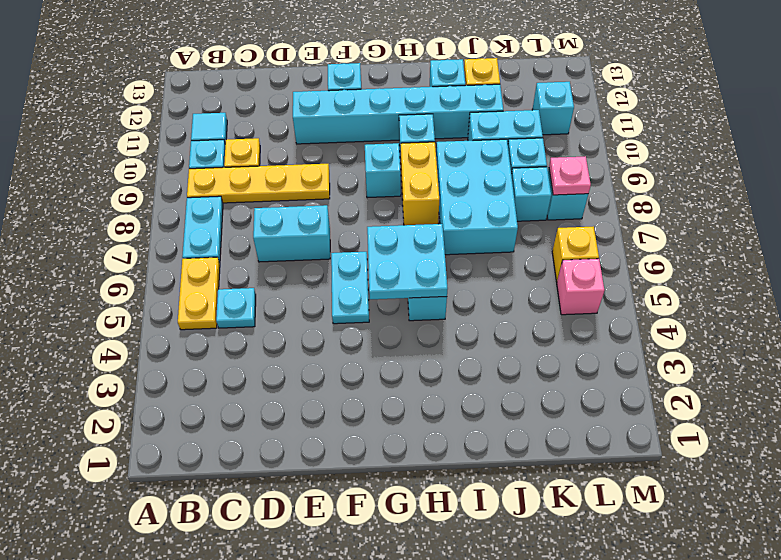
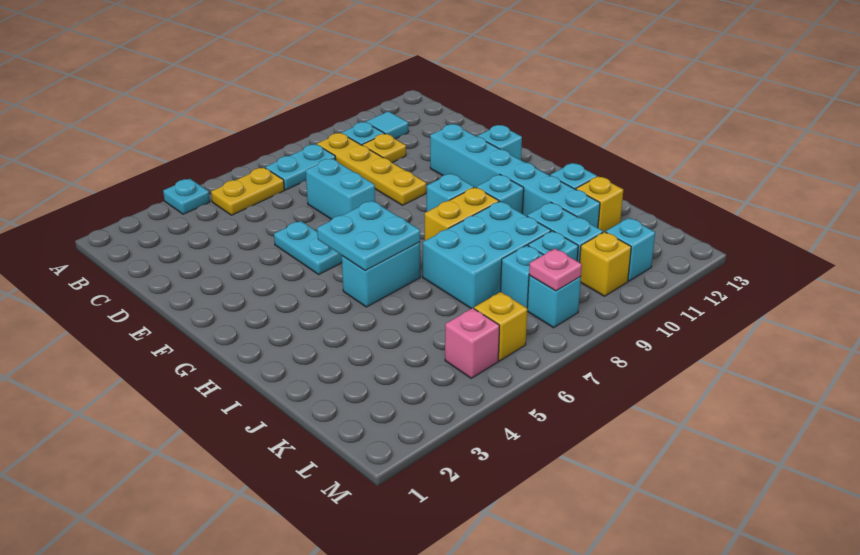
cyan plate C5 level 1 -> cyan plate A4 level 1
cyan plate F5:F6 level 1 -> cyan plate E5:F5 level 1
none -> yellow brick L10 level 1

